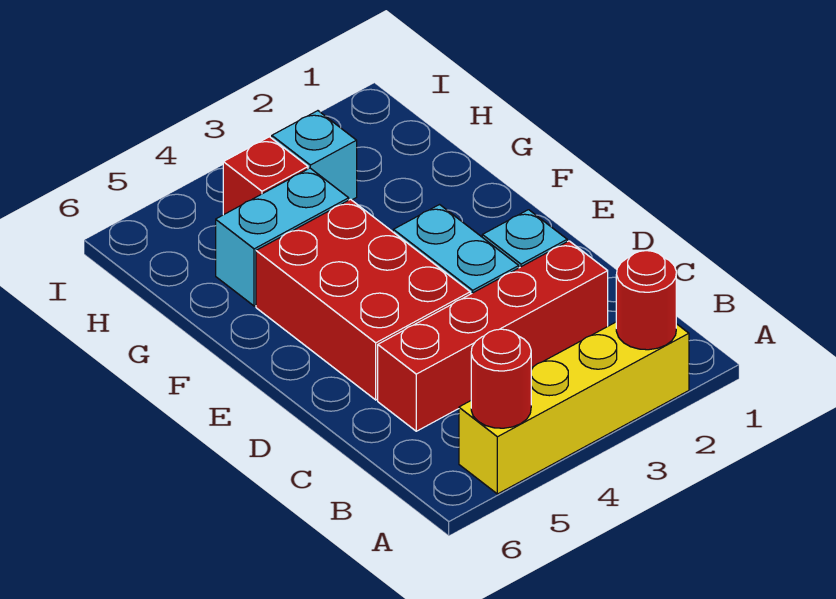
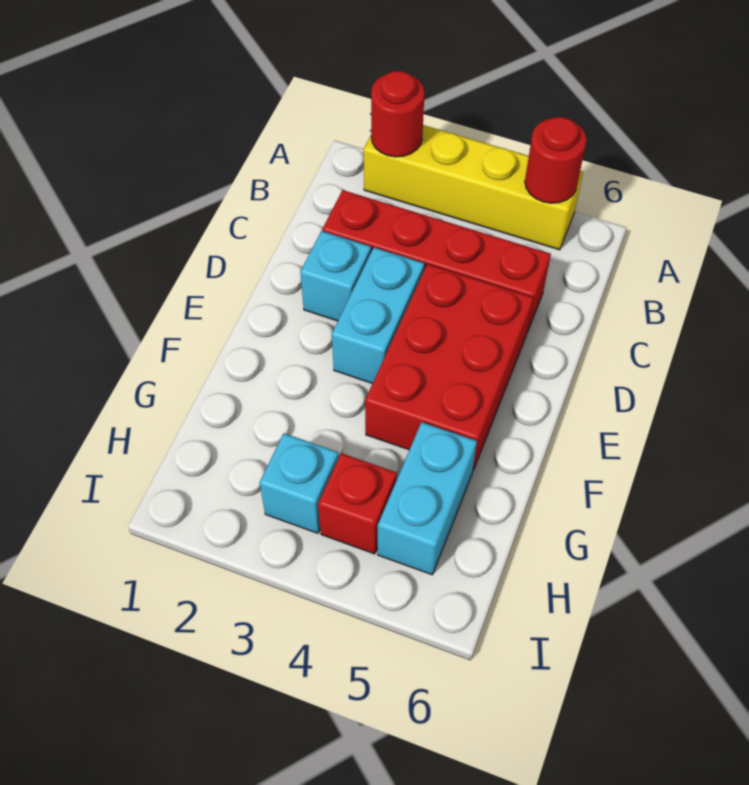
cyan brick G4:G5 level 1 -> cyan brick G5:H5 level 1

